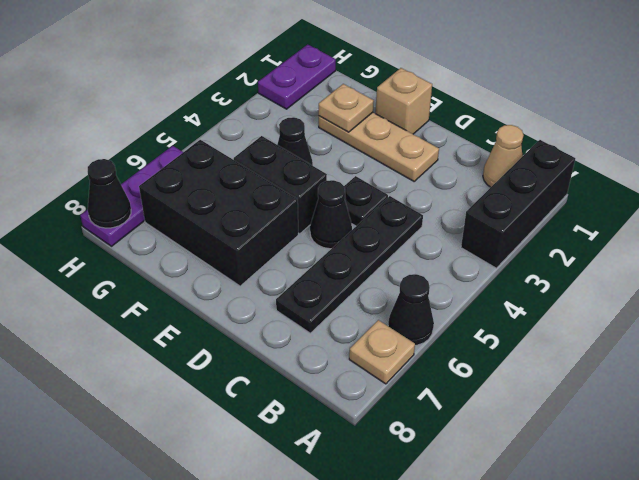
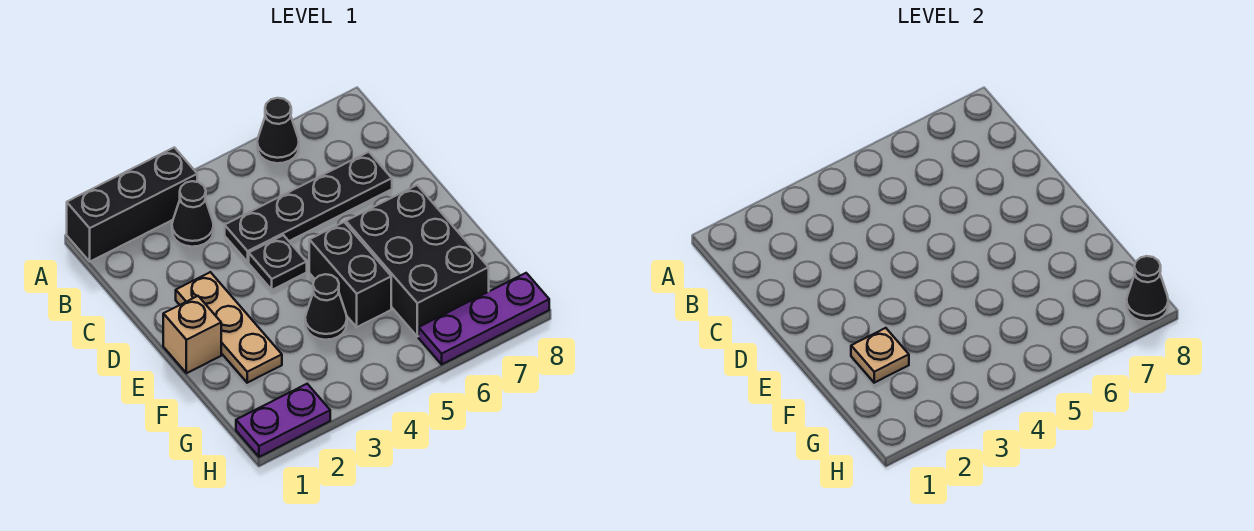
tan plate A7 level 1 -> none
tan cone B1 level 1 -> none
black cone D5 level 1 -> black cone B3 level 1

